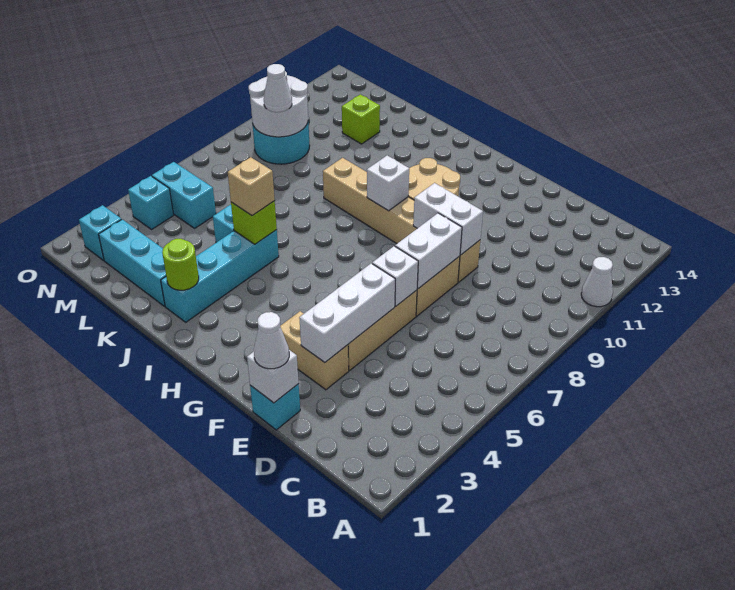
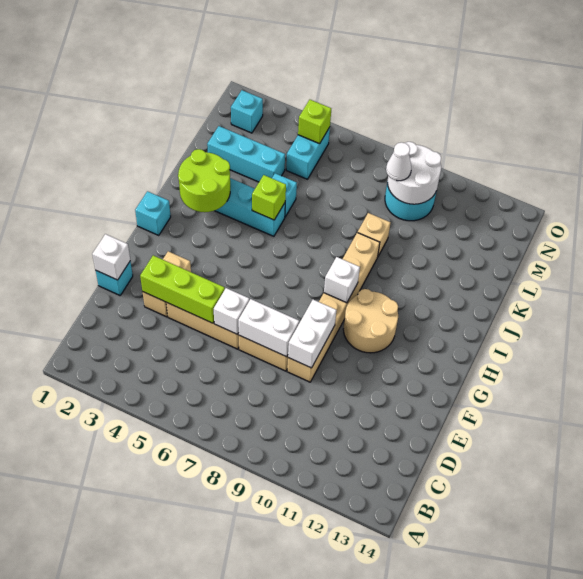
white cone A11 level 1 -> none
white cone E1 level 3 -> none
white brick E3:E5 level 2 -> lime brick E3:E5 level 2
lime round brick J2 level 2 -> lime round brick I2:J3 level 2
tan brick J5 level 3 -> tan brick K9 level 1
cyan brick K2:M2 level 1 -> cyan brick L2:L4 level 1
lime brick L12 level 1 -> lime brick N5 level 2
cyan brick N4 level 1 -> cyan brick H1 level 1

